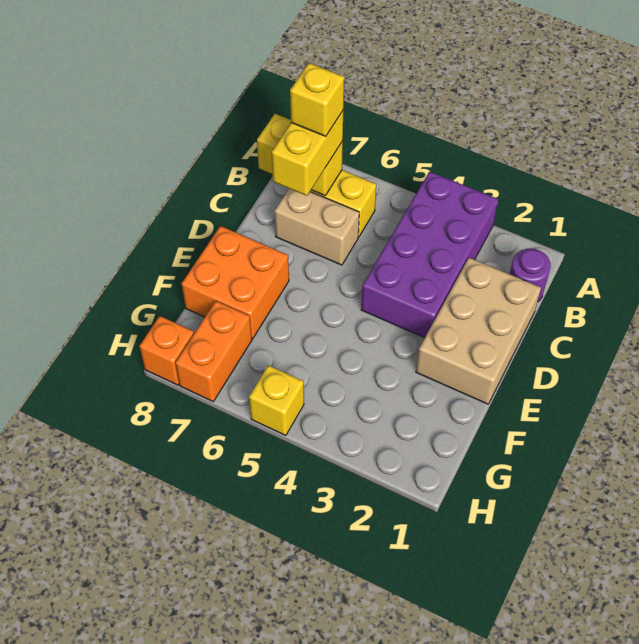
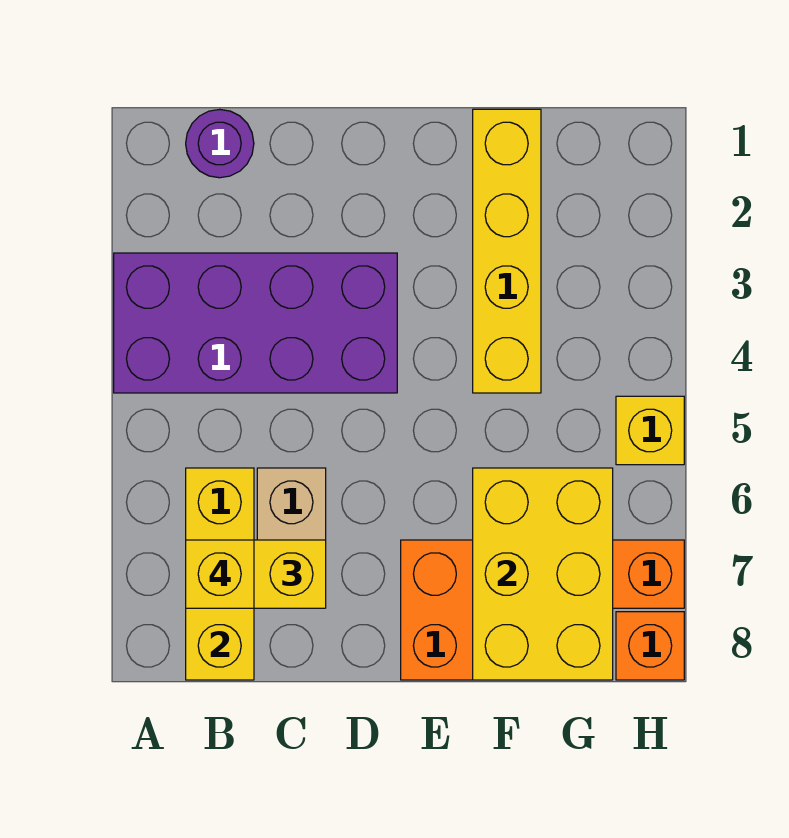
tan brick C1:E2 level 1 -> none
none -> yellow brick F1:F4 level 1
none -> yellow brick F6:G8 level 2

